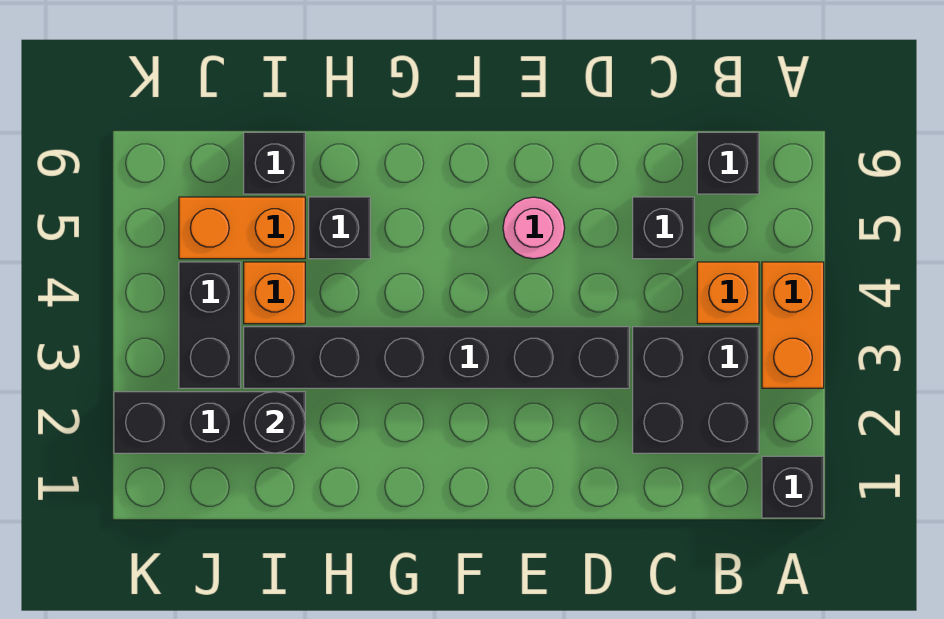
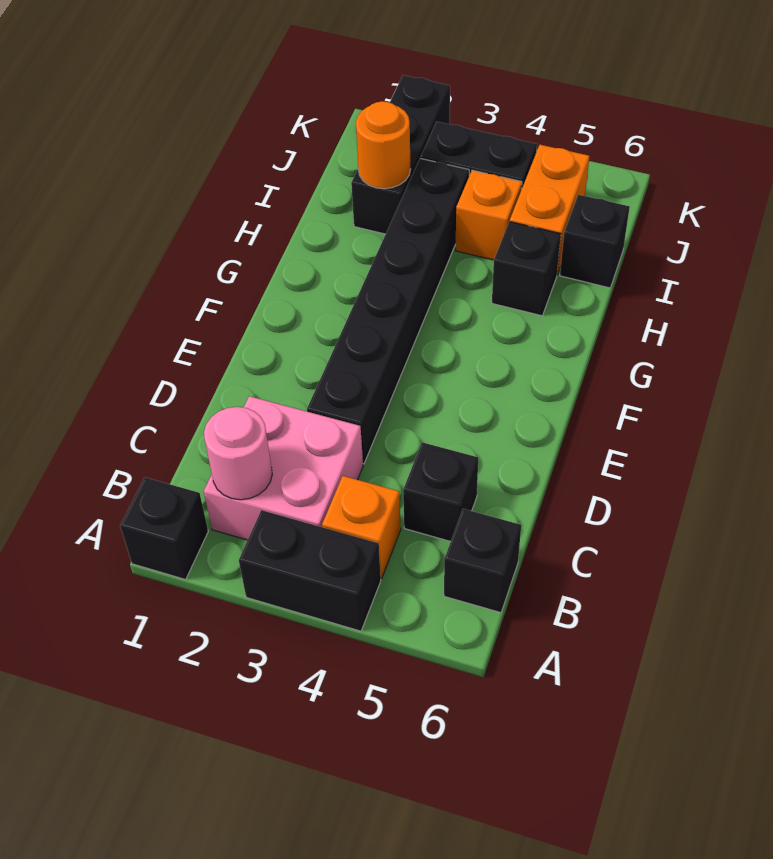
orange brick A3:A4 level 1 -> black brick A3:A4 level 1
black brick B2:C3 level 1 -> pink brick B2:C3 level 1
pink round brick E5 level 1 -> pink round brick B2 level 2
black round brick I2 level 2 -> orange round brick I2 level 2

